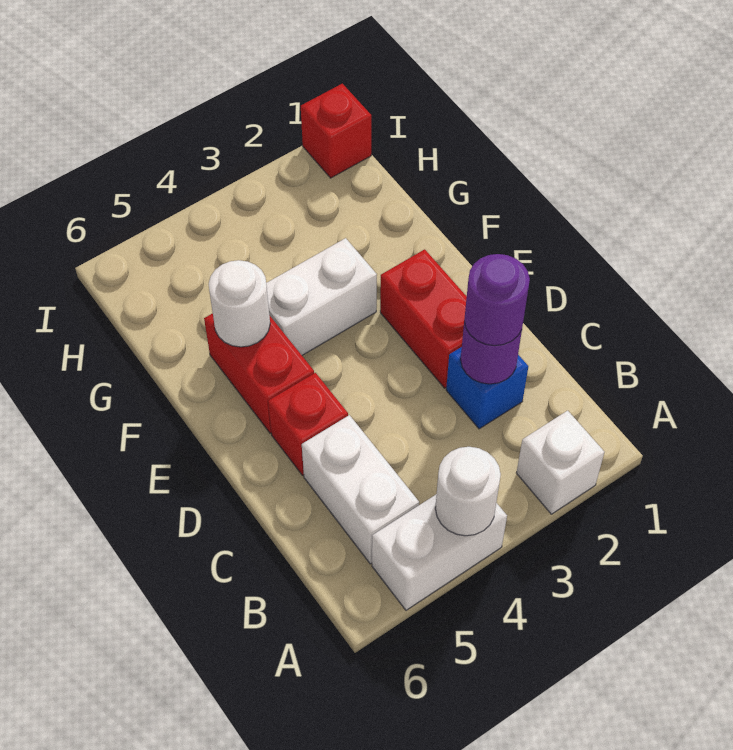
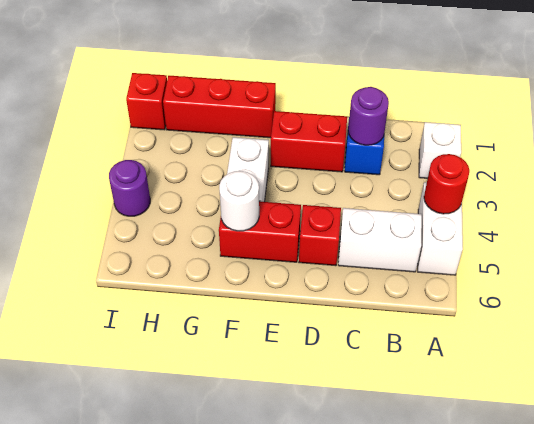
white round brick A4 level 2 -> red round brick A4 level 2
purple round brick C2 level 3 -> purple round brick I4 level 1
none -> red brick F1:H1 level 1

